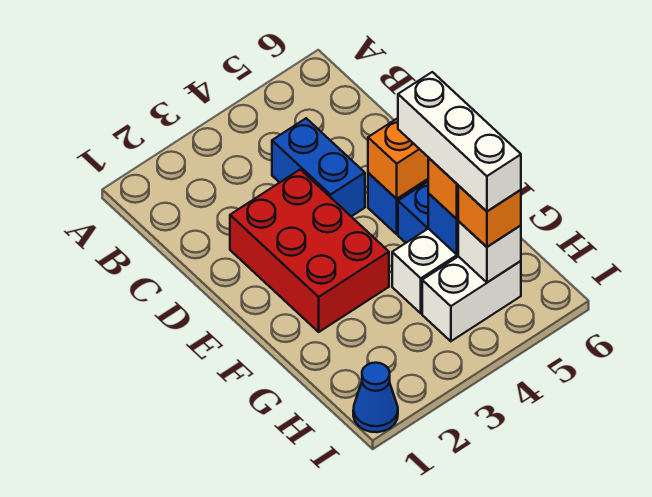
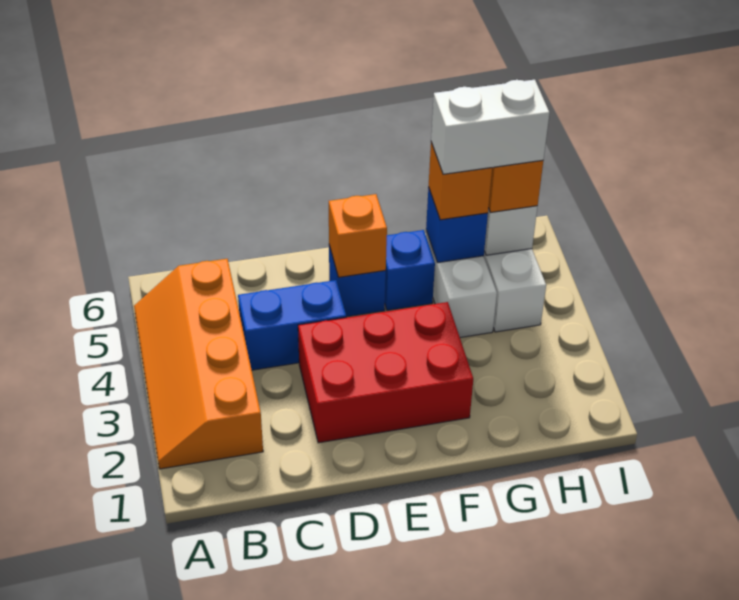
none -> orange slope A2:B5 level 1 top B
white brick F5:H5 level 4 -> white brick G5:H5 level 4
blue cone I1 level 1 -> none

